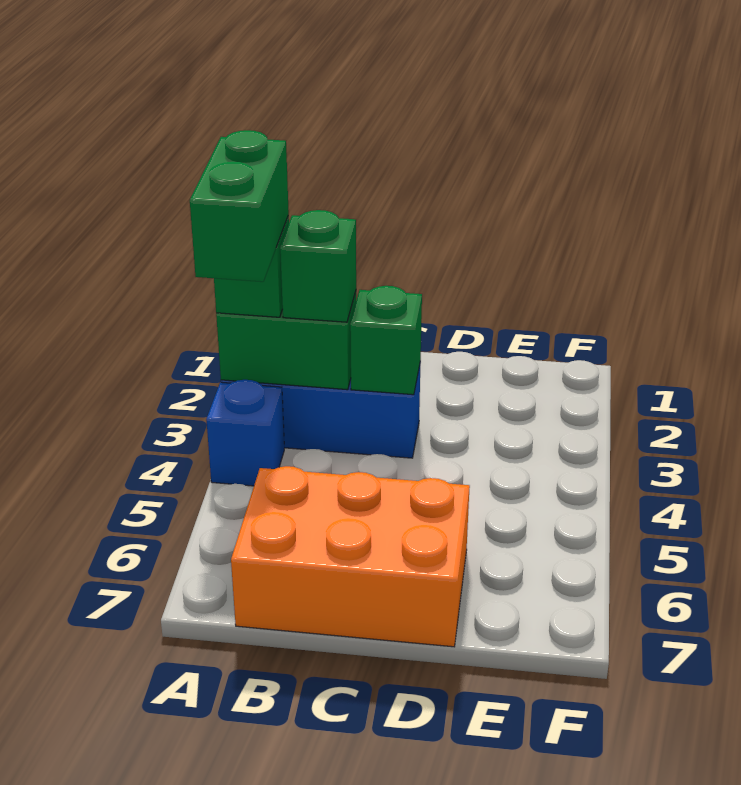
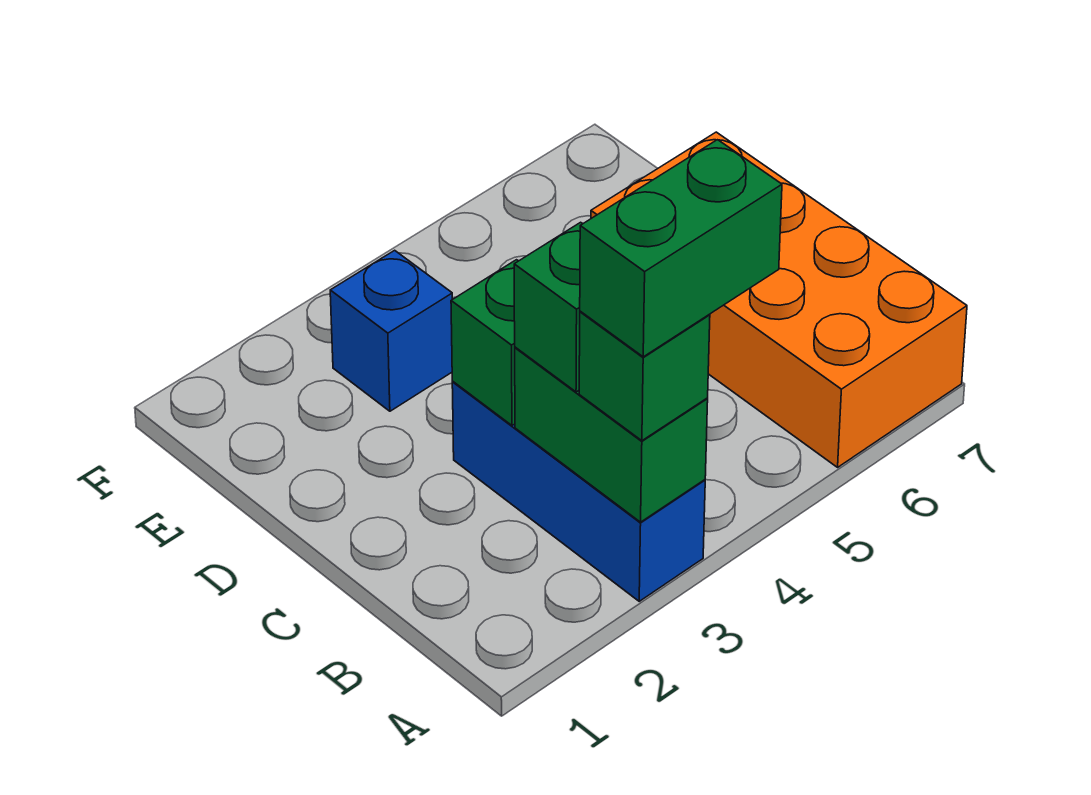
blue brick A4 level 1 -> blue brick E3 level 1
orange brick B6:D7 level 1 -> orange brick A6:D7 level 1

